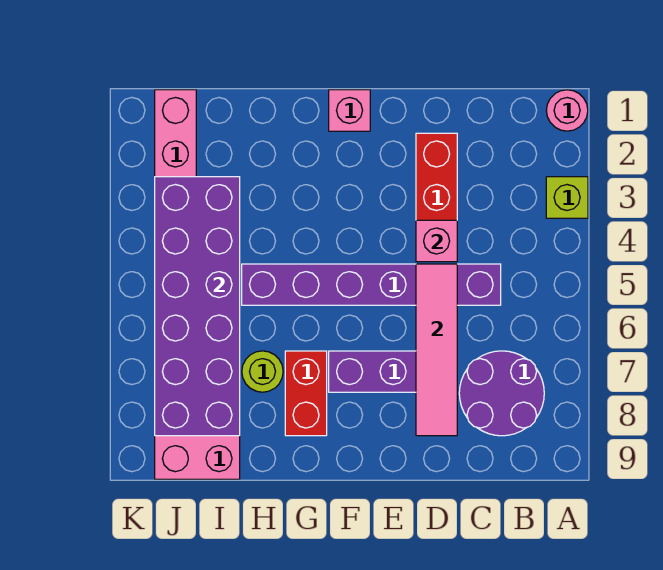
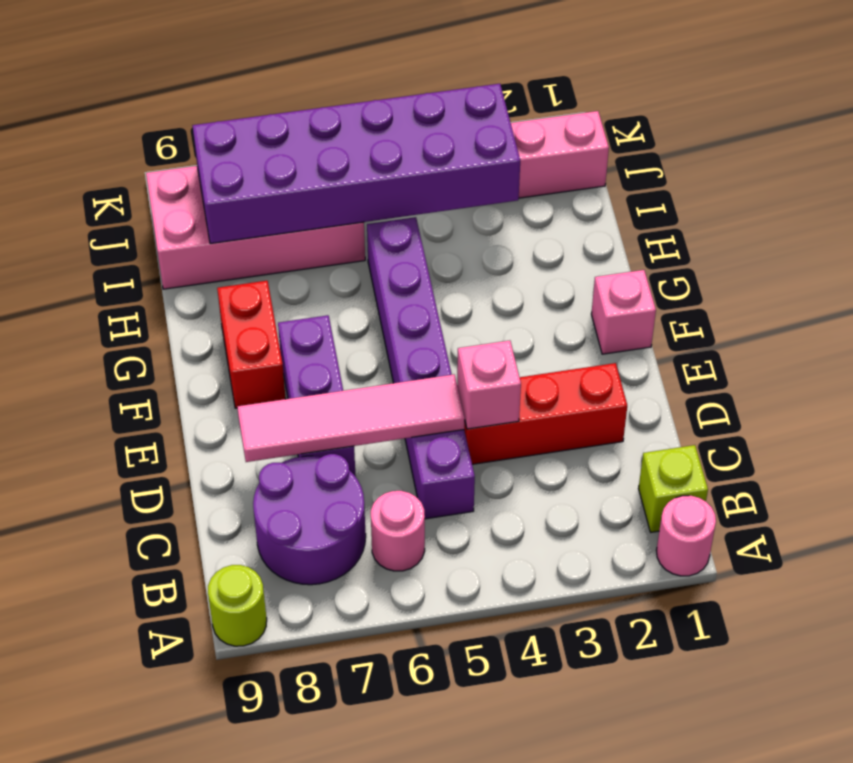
lime brick A3 level 1 -> lime brick B1 level 1
none -> pink round brick B6 level 1
red brick G7:G8 level 1 -> red brick F8:G8 level 1
lime round brick H7 level 1 -> lime round brick A9 level 1

